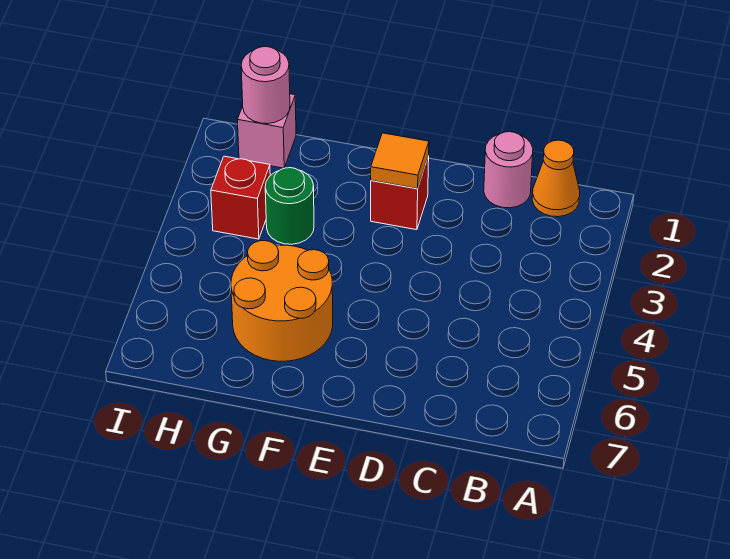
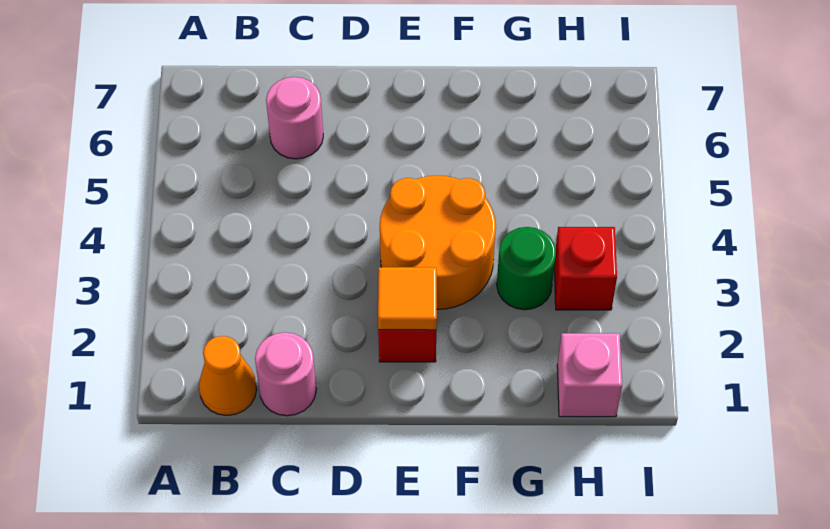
orange round brick F5:G6 level 1 -> orange round brick E3:F4 level 1
pink round brick H1 level 2 -> pink round brick C6 level 1

